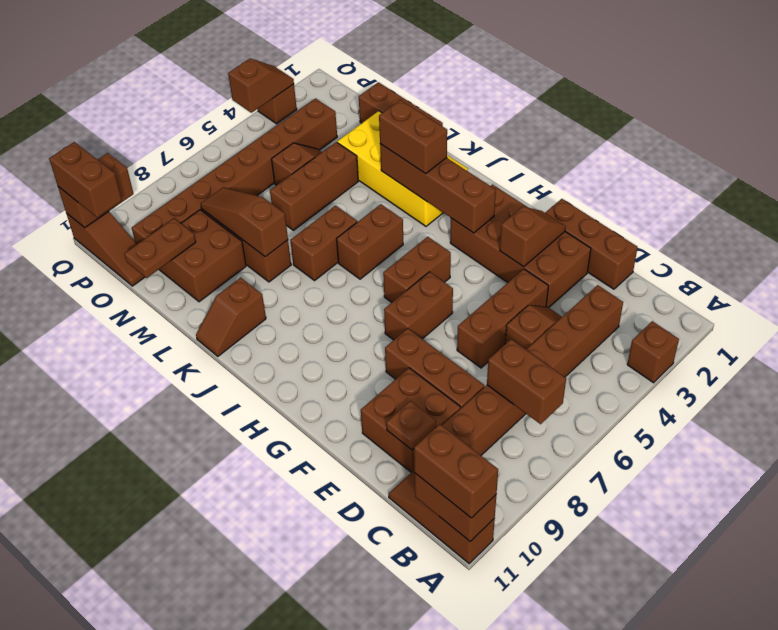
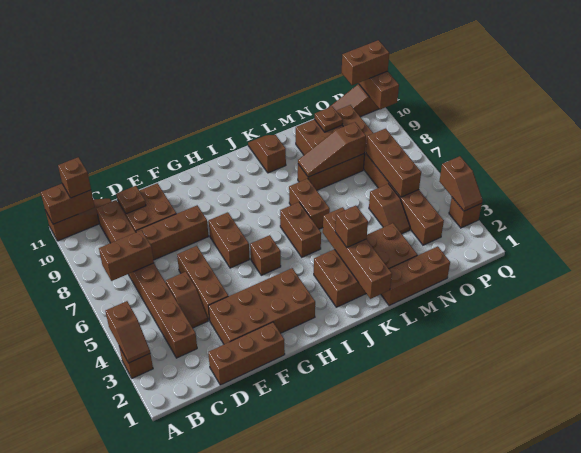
brown brick A11:B11 level 3 -> brown brick B11 level 3
brown slope F2:F3 level 2 top 3 -> brown slope A3:A4 level 2 top 4
brown brick H3:K3 level 2 -> brown brick K1:K4 level 2
brown brick H5:H6 level 1 -> brown brick H5 level 1
yellow brick J2:M3 level 1 -> brown brick J2:M3 level 1
brown brick J3:K3 level 3 -> brown brick K3 level 3
brown slope L8:N8 level 2 top L -> brown slope L8:N8 level 2 top N
brown brick M4:M6 level 1 -> brown brick O5:O7 level 2
brown plate N10:N11 level 2 -> brown plate N10 level 2

